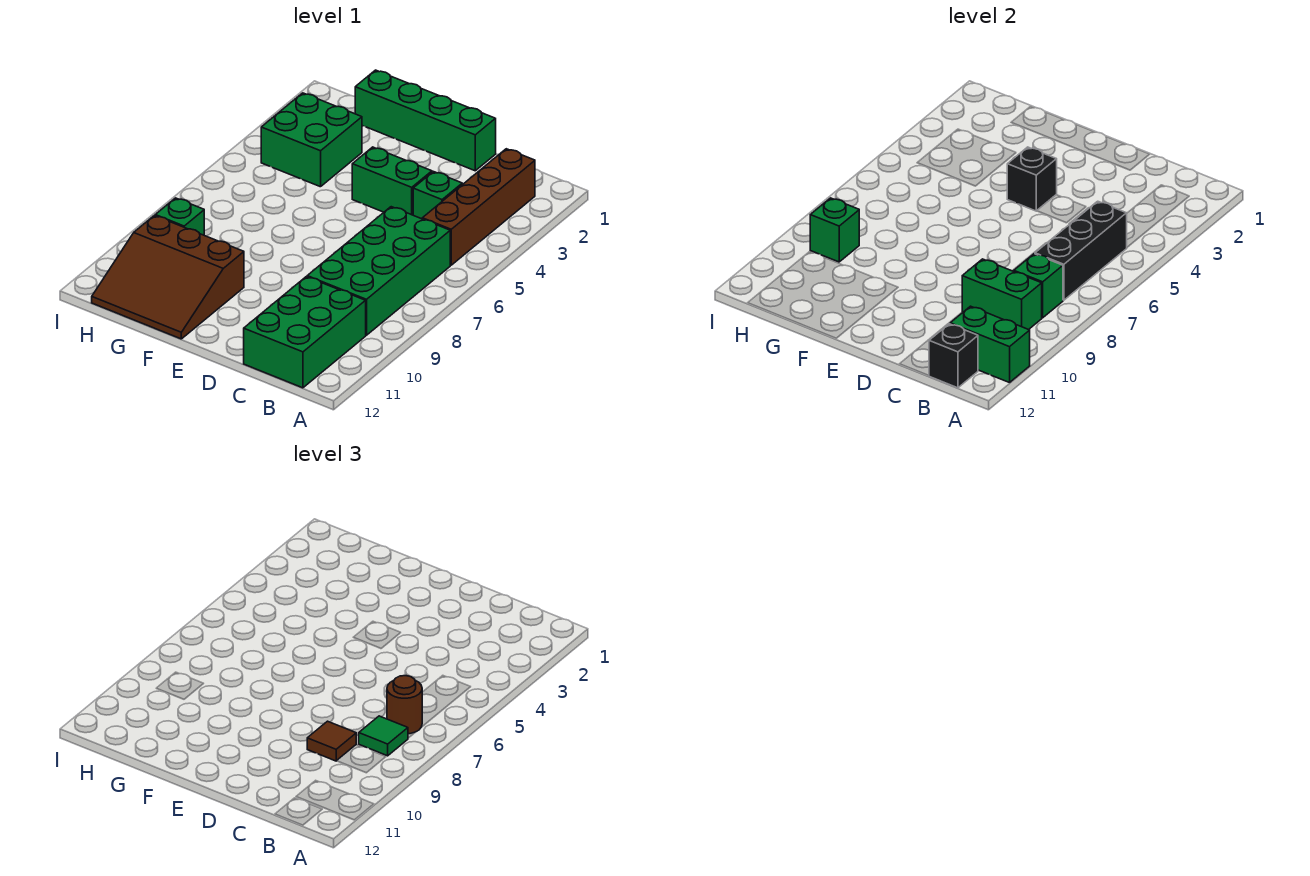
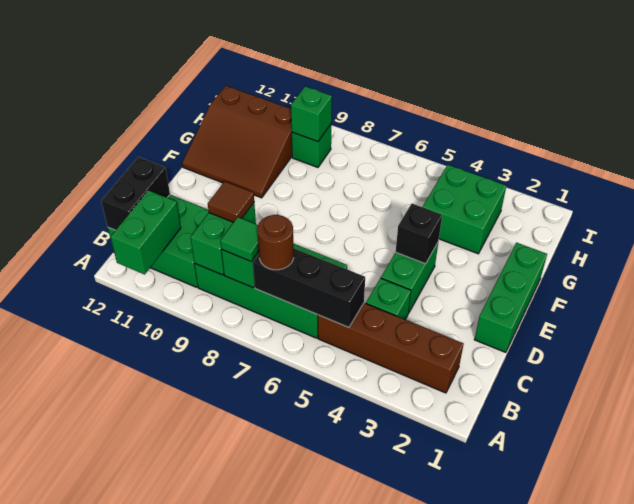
black brick B12 level 2 -> black brick B12:C12 level 2
green brick D1:G1 level 1 -> green brick D1:F1 level 1
brown slope F10:H12 level 1 top 10 -> brown slope F10:H12 level 1 top H

